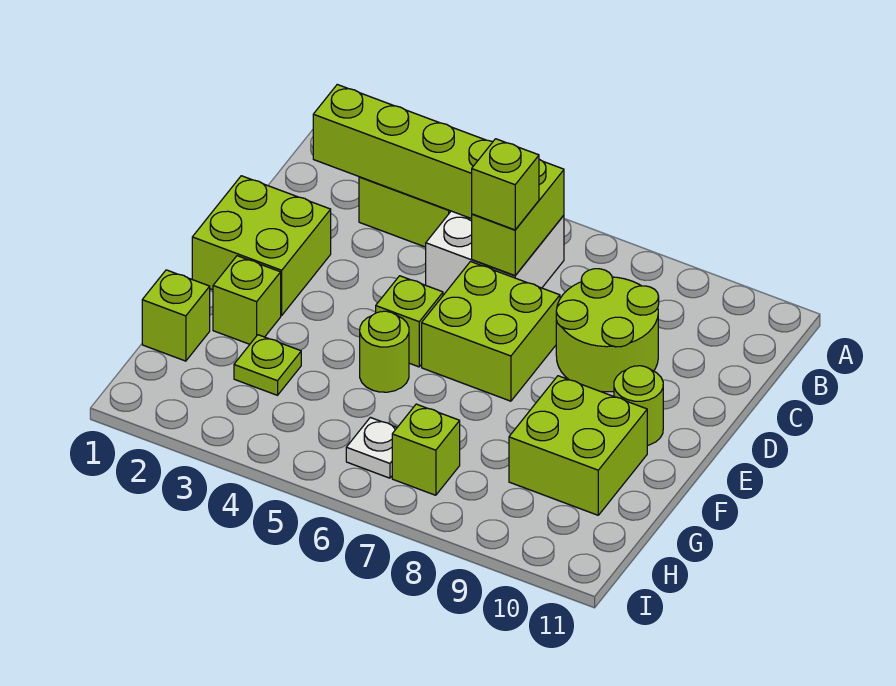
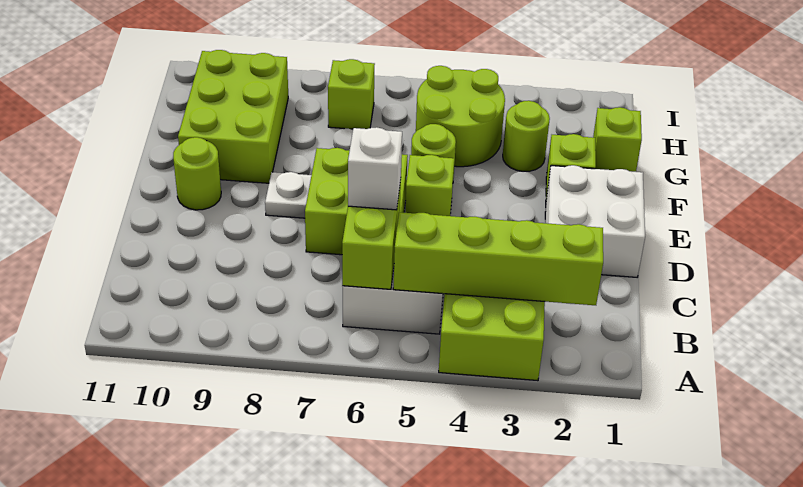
lime brick C6 level 3 -> white brick C6 level 3
lime round brick C8:D9 level 1 -> lime round brick G4:H5 level 1
lime brick D1:E2 level 1 -> white brick D1:E2 level 1
lime brick F9:G10 level 1 -> lime brick F9:H10 level 1
lime plate G3 level 1 -> lime round brick G3 level 1
white plate H6 level 1 -> white plate E8 level 1

